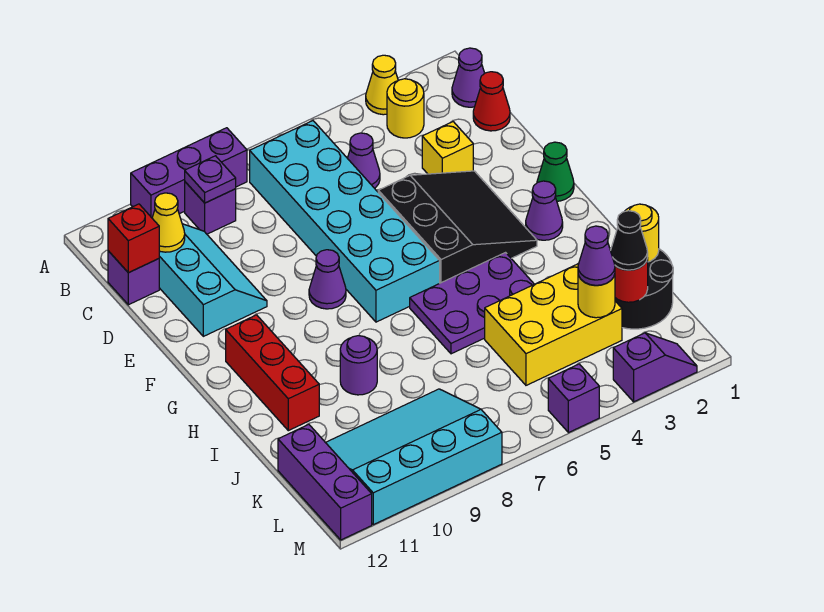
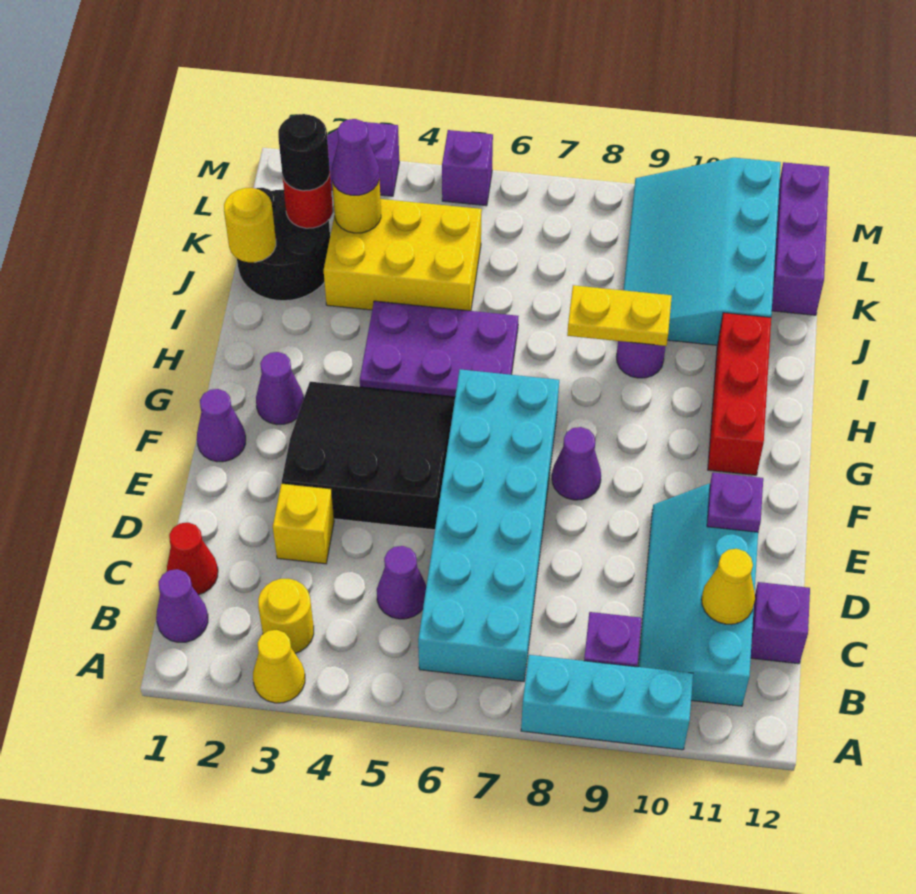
purple brick A8:A10 level 1 -> cyan brick A8:A10 level 1
purple plate B9 level 2 -> purple plate E11 level 2
cyan slope C10:E11 level 1 top 11 -> cyan slope B10:E11 level 1 top 11
red brick C12 level 2 -> none
black slope E3:G5 level 1 top 5 -> black slope E3:G5 level 1 top E
green cone F1 level 1 -> purple cone F1 level 1
none -> yellow plate I8:I9 level 2
black cone K2 level 3 -> black round brick K2 level 3
cyan slope K8:M11 level 1 top M -> cyan slope J9:M11 level 1 top 11

